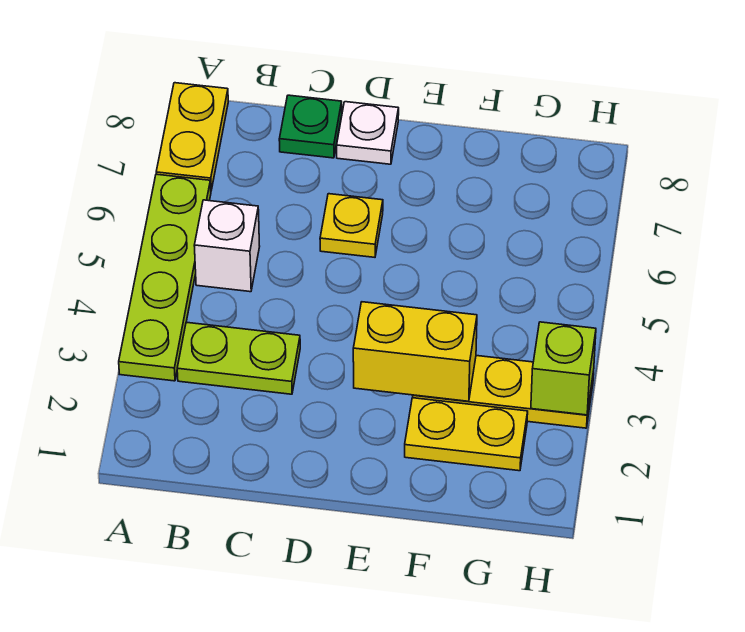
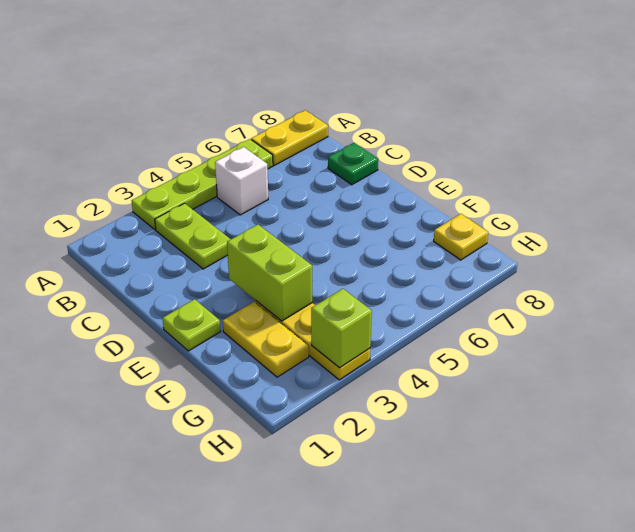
yellow plate D6 level 1 -> yellow plate G8 level 1
white plate D8 level 1 -> none
none -> lime plate E1 level 1
yellow brick E3:F3 level 2 -> lime brick E3:F3 level 2

